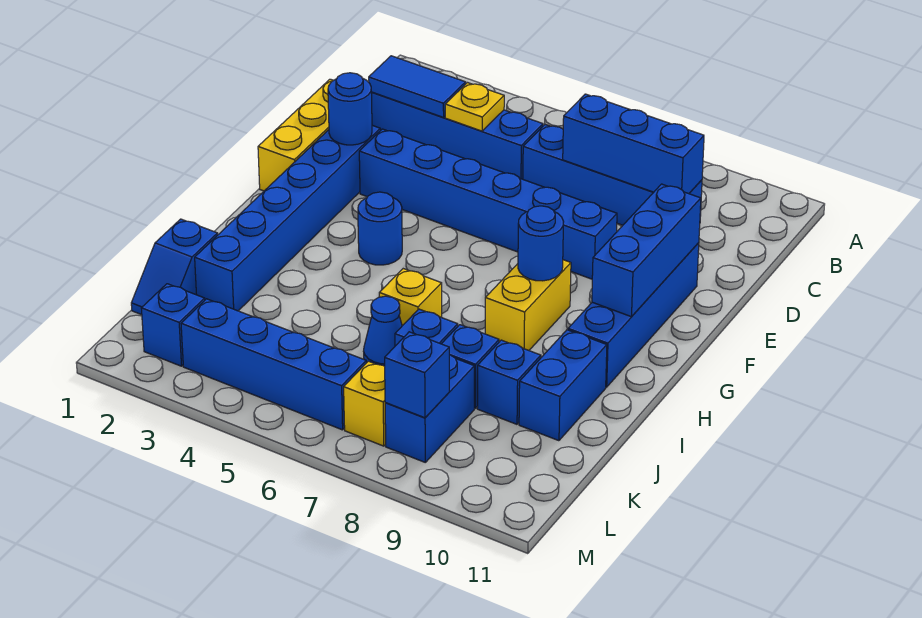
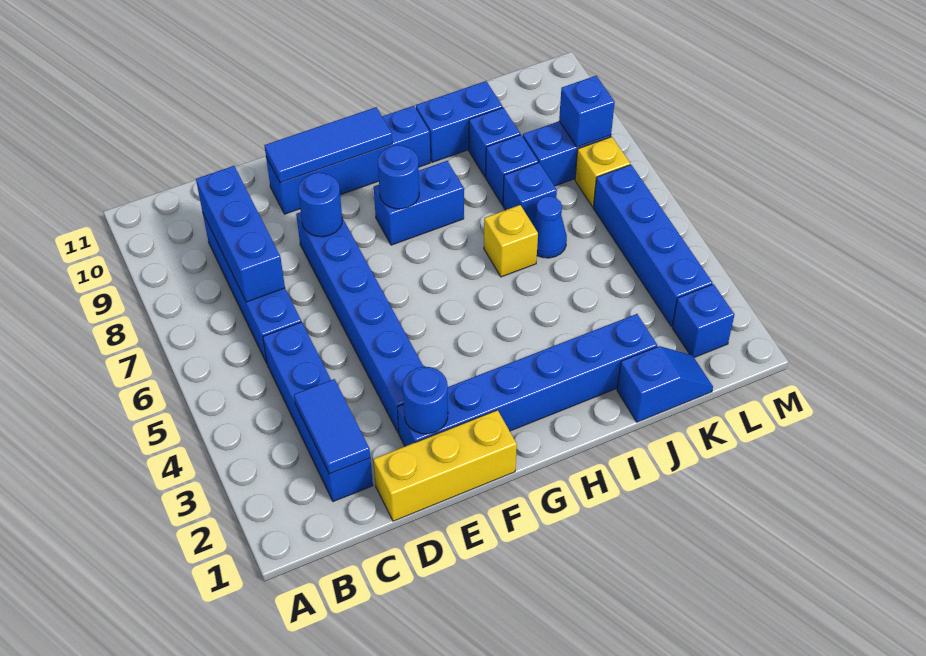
yellow plate C4 level 2 -> none
blue brick E10:G10 level 2 -> blue tile E10:G10 level 2
blue round brick G4 level 1 -> blue round brick E8 level 2
yellow brick G8:H8 level 1 -> blue brick G8:H8 level 1

